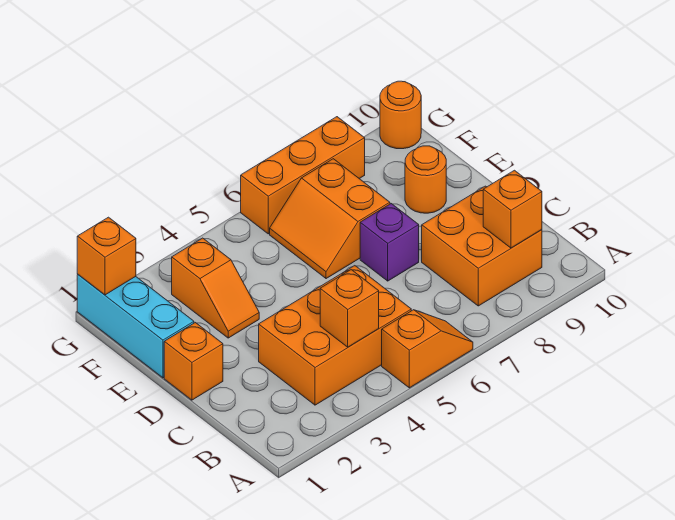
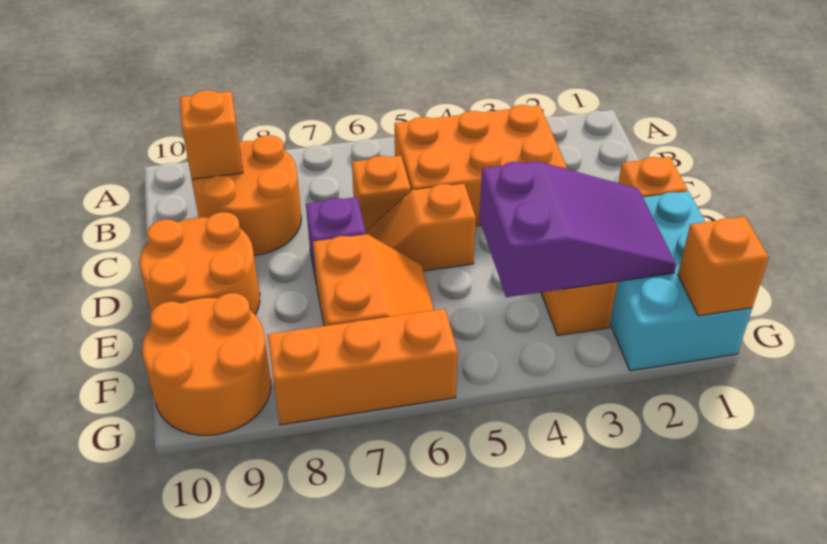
orange slope A5:A6 level 1 top 5 -> orange slope D5:D6 level 1 top 5
orange brick B4 level 2 -> orange brick C6 level 1
orange brick B8:C9 level 1 -> orange round brick B8:C9 level 1
cyan brick E1:G1 level 1 -> cyan brick E1:G2 level 1
none -> purple slope E2:F4 level 2 top 4
orange round brick E9 level 1 -> orange round brick D9:E10 level 1
orange round brick G10 level 1 -> orange round brick F9:G10 level 1

